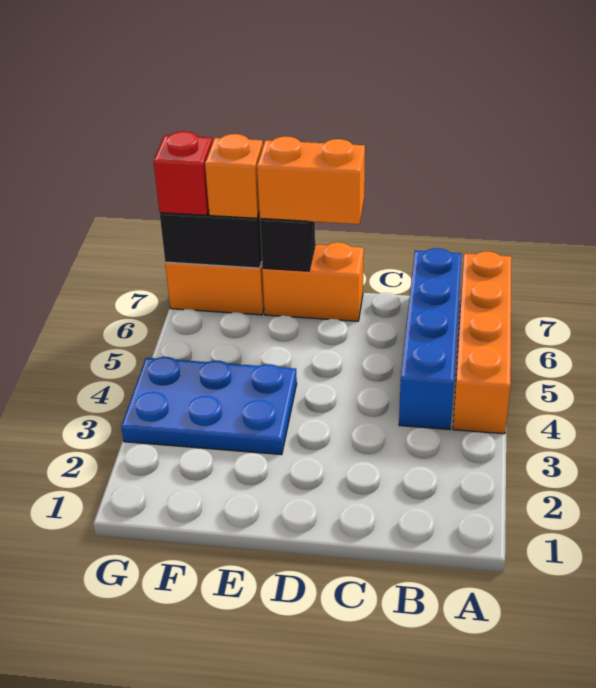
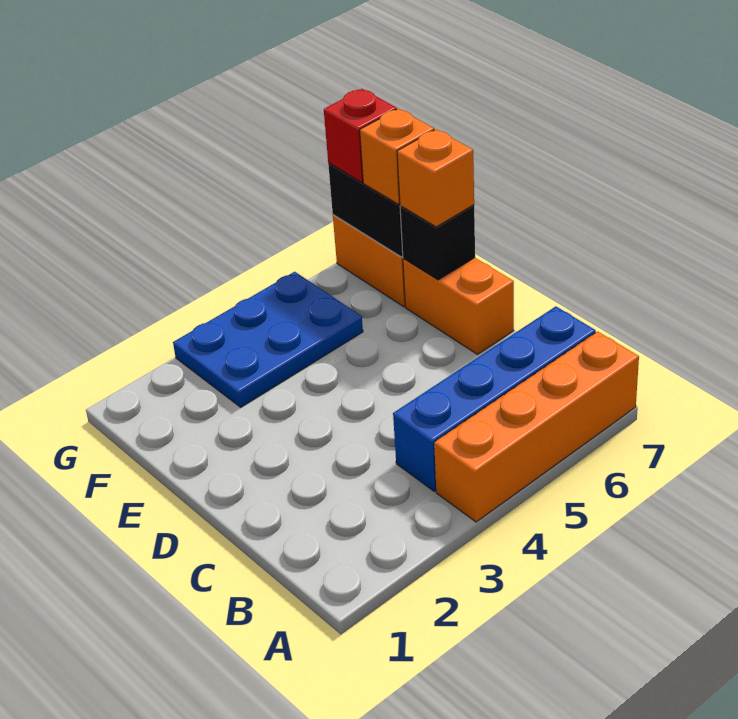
orange brick D7:E7 level 3 -> orange brick E7 level 3
blue plate E3:G4 level 1 -> blue plate F3:G5 level 1

